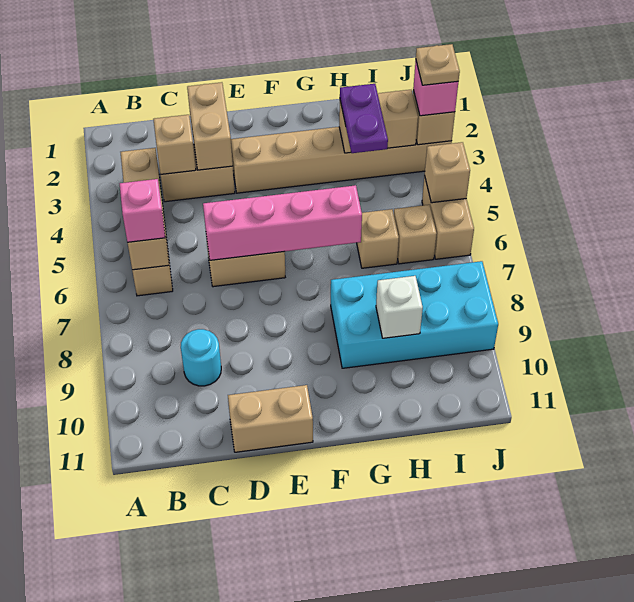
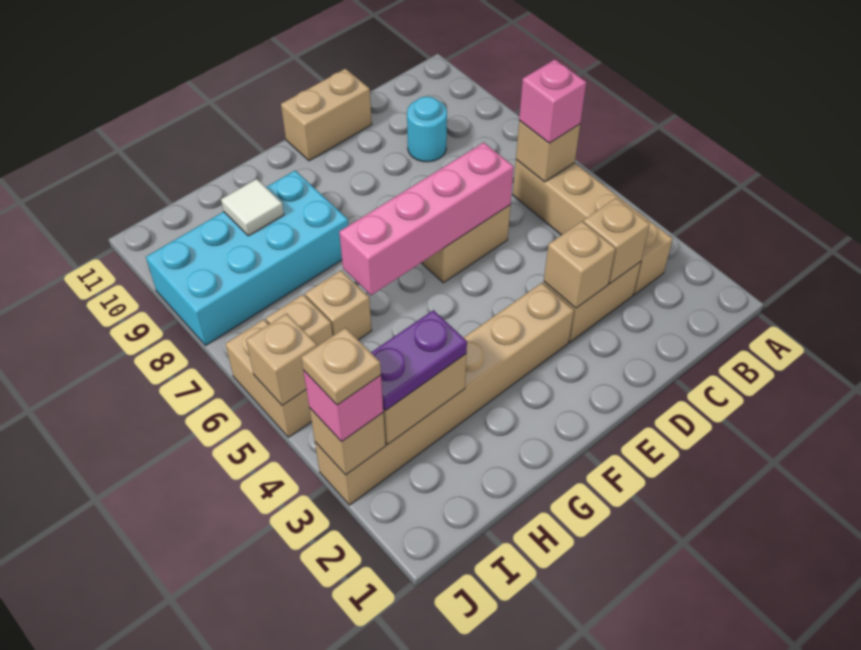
tan brick D2:D3 level 2 -> tan brick D3 level 2
purple plate H3:H4 level 3 -> purple plate H3:I3 level 3
white brick H9 level 2 -> white tile H9 level 2

